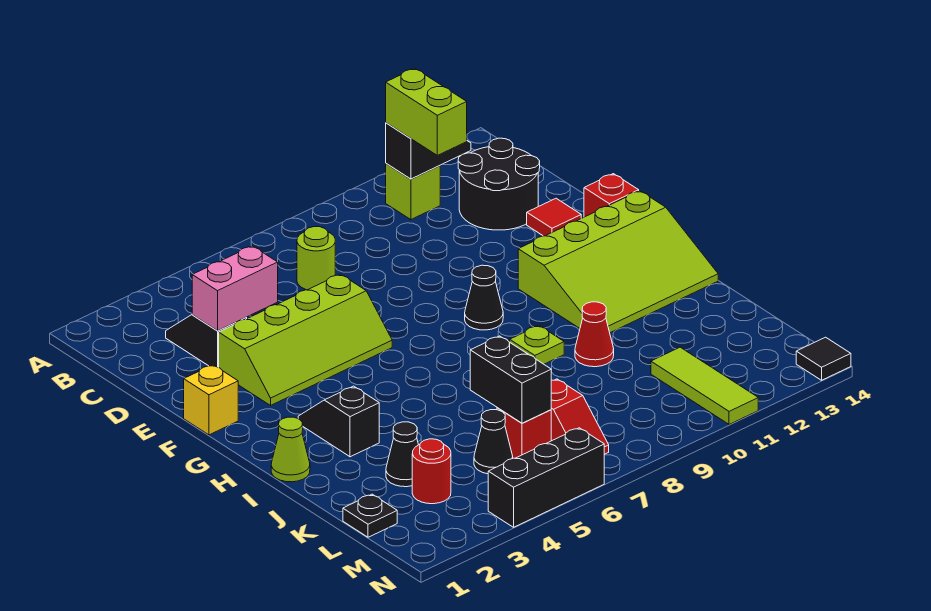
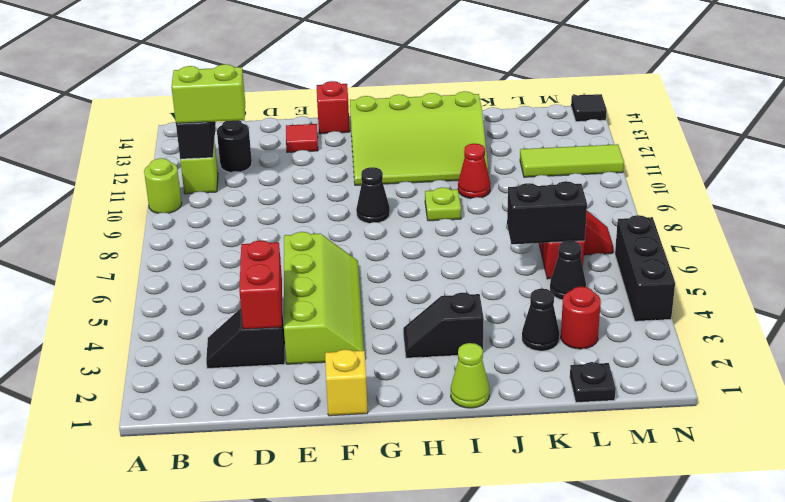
lime round brick C7 level 1 -> lime round brick A10 level 1
black round brick C12:D13 level 1 -> black round brick C12 level 1
pink brick D3:D4 level 2 -> red brick D3:D4 level 2
lime slope G11:I14 level 1 top G -> lime slope G11:J13 level 1 top 13

